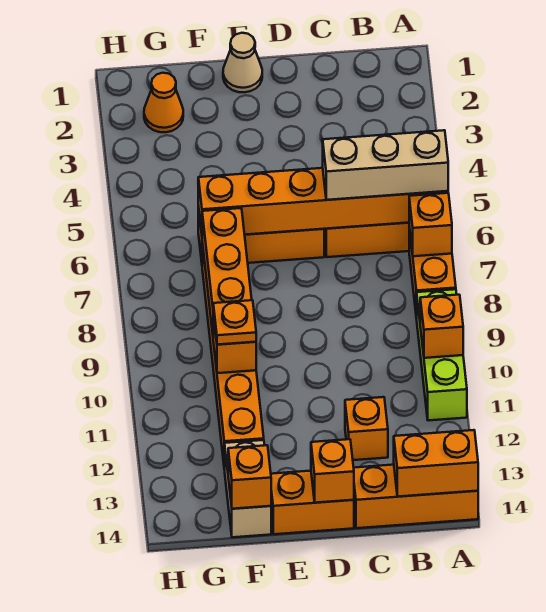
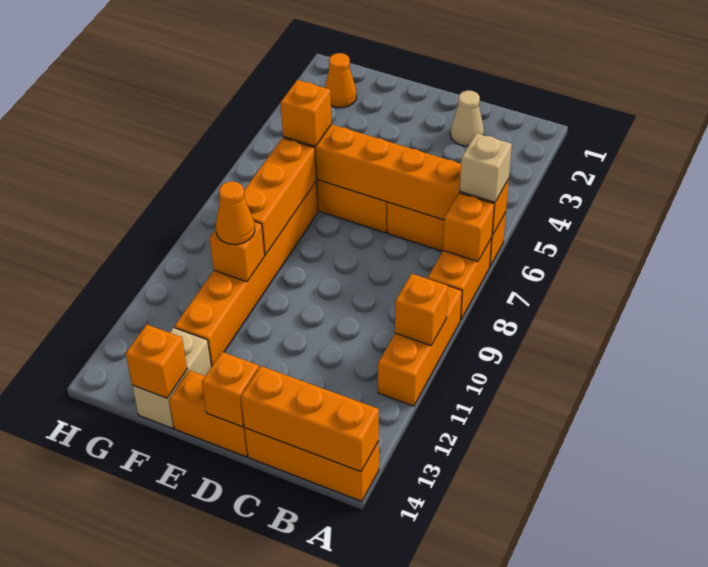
tan brick A6:C6 level 3 -> tan brick A6 level 3
lime brick A9:A11 level 1 -> orange brick A9:A11 level 1
orange brick A14:B14 level 2 -> orange brick A14:C14 level 2
orange brick C12 level 1 -> orange brick F6 level 3
tan cone E1 level 1 -> tan cone C2 level 1
orange plate F10 level 3 -> orange cone F10 level 3

